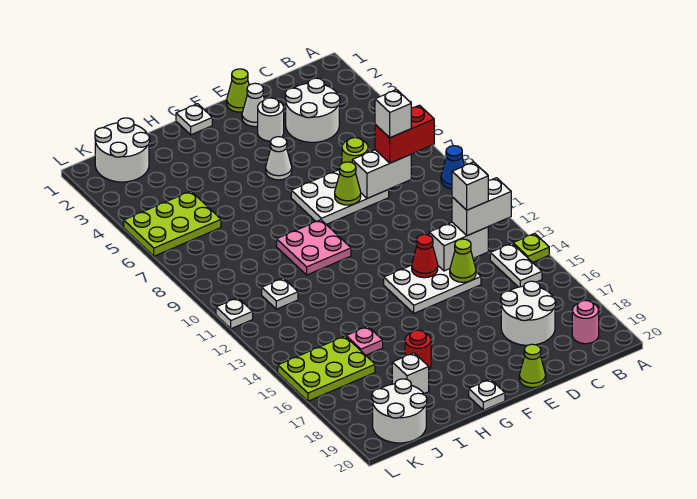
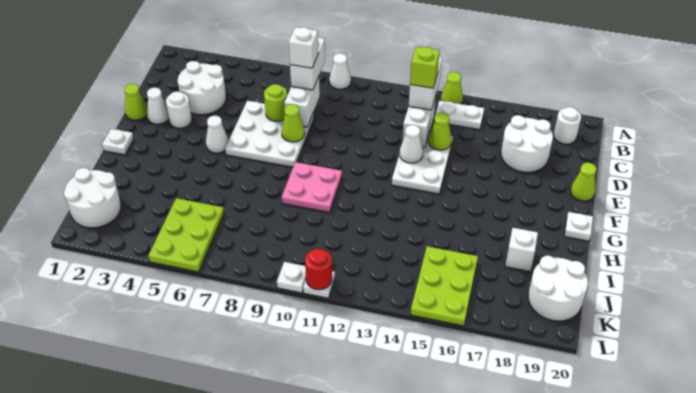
blue cone A9 level 1 -> white cone A9 level 1
lime plate A14 level 1 -> lime cone A14 level 1
red brick B8:C8 level 3 -> white brick B8:C8 level 3
pink round brick B19 level 1 -> white round brick B19 level 1
white brick C13 level 4 -> lime brick C13 level 4
white plate D7:F8 level 1 -> white plate D6:F8 level 1
red cone E13 level 2 -> white cone E13 level 2
red round brick H17 level 1 -> red round brick L11 level 2
pink plate I15 level 1 -> none
white plate J11 level 1 -> white plate L10 level 1

